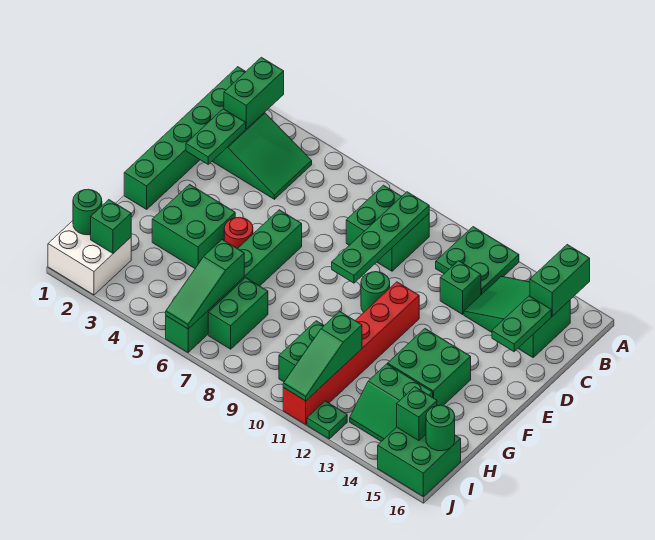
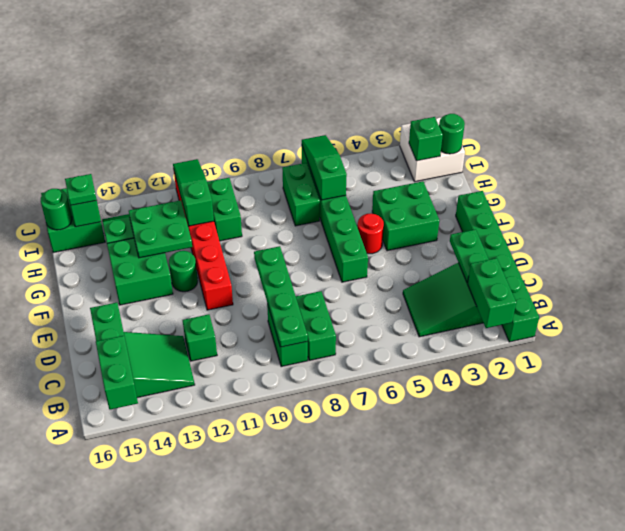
green plate A11:B12 level 1 -> green plate G12:H13 level 2
green round brick E10 level 1 -> green round brick F12 level 1
green plate J12 level 1 -> green plate I15 level 3

